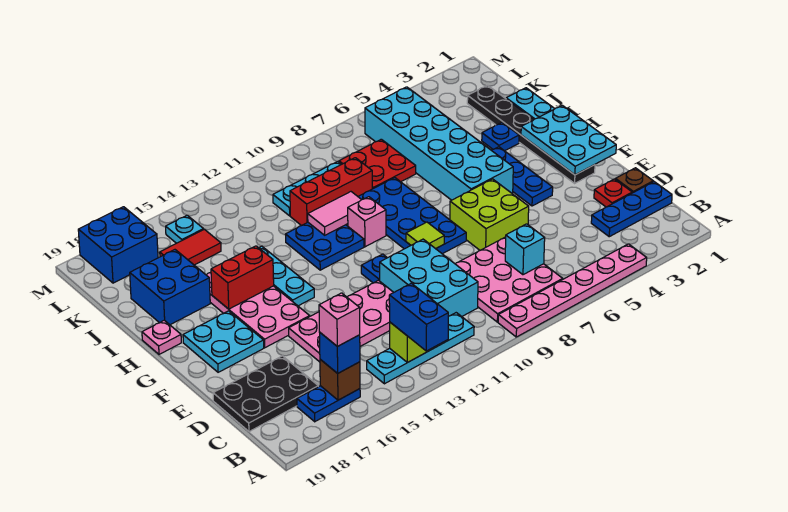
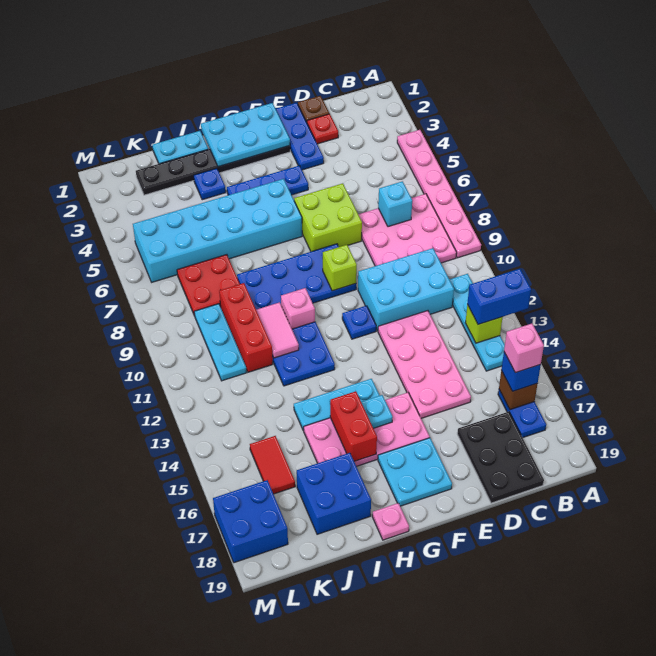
blue plate C1:C3 level 1 -> blue plate E1:E3 level 1
lime tile F9 level 2 -> lime brick F9 level 2
cyan plate L15 level 1 -> cyan plate G15 level 2

